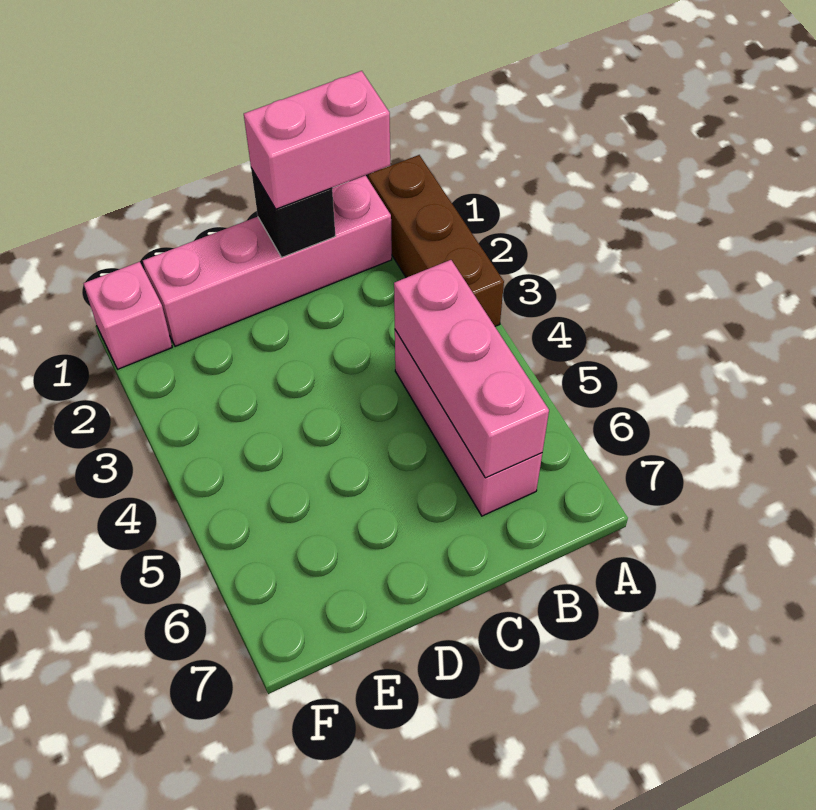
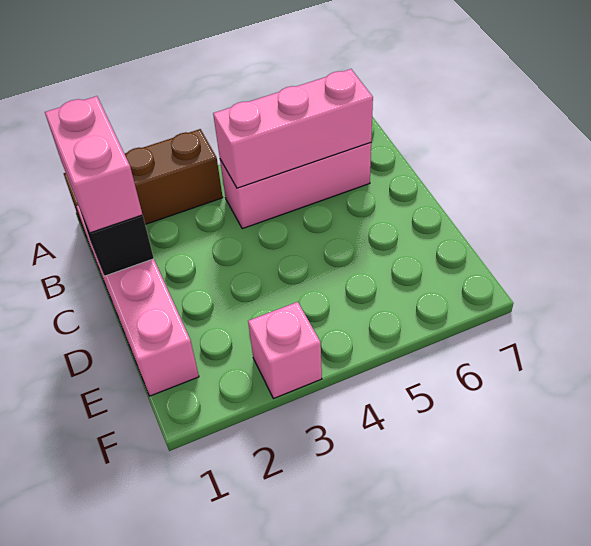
pink brick F1 level 1 -> pink brick F3 level 1

